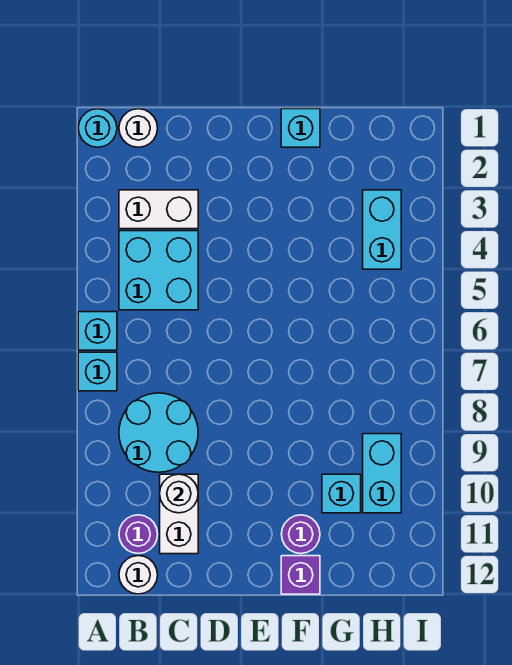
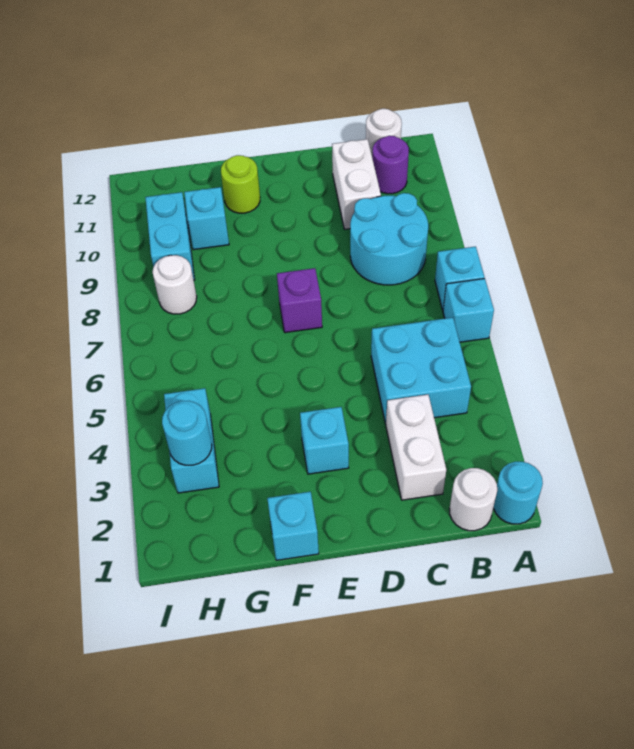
white brick B3:C3 level 1 -> white brick C2:C3 level 1
white round brick C10 level 2 -> white round brick H8 level 1
none -> cyan brick E3 level 1
purple round brick F11 level 1 -> lime round brick F11 level 1
purple brick F12 level 1 -> purple brick E7 level 1
none -> cyan round brick H3 level 2

